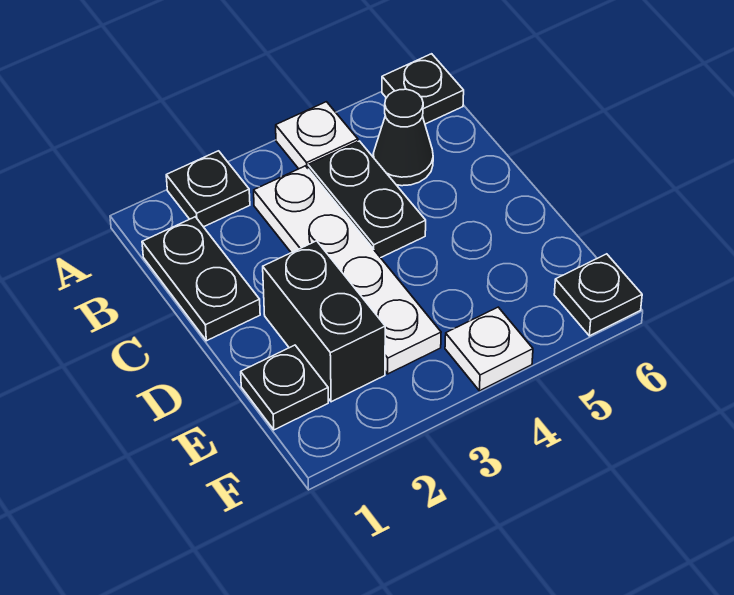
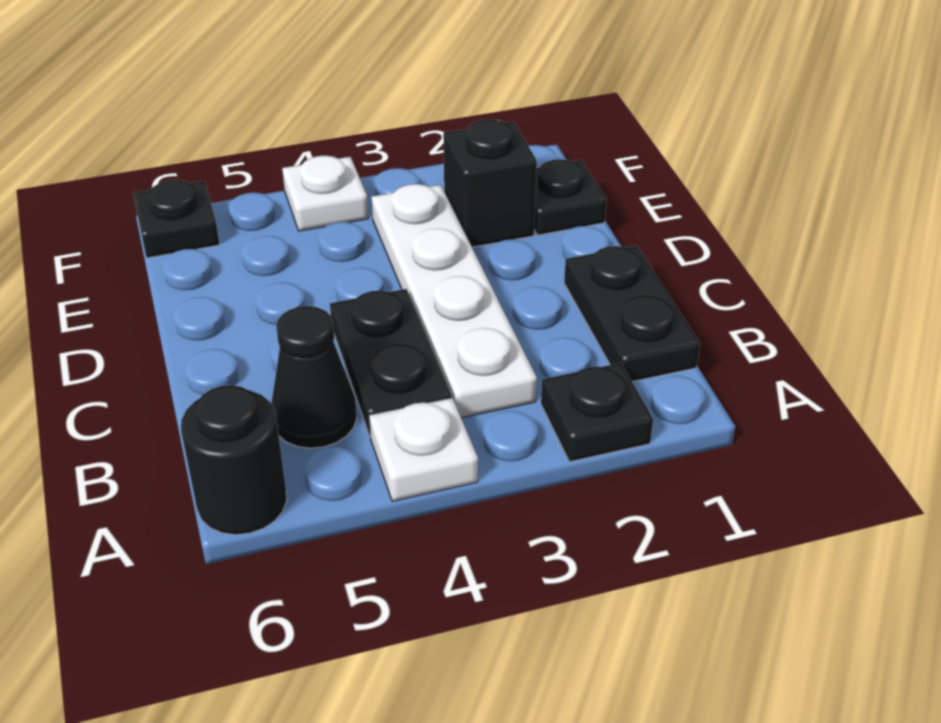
black plate A6 level 1 -> black round brick A6 level 1
black brick D2:E2 level 1 -> black brick E2 level 1

